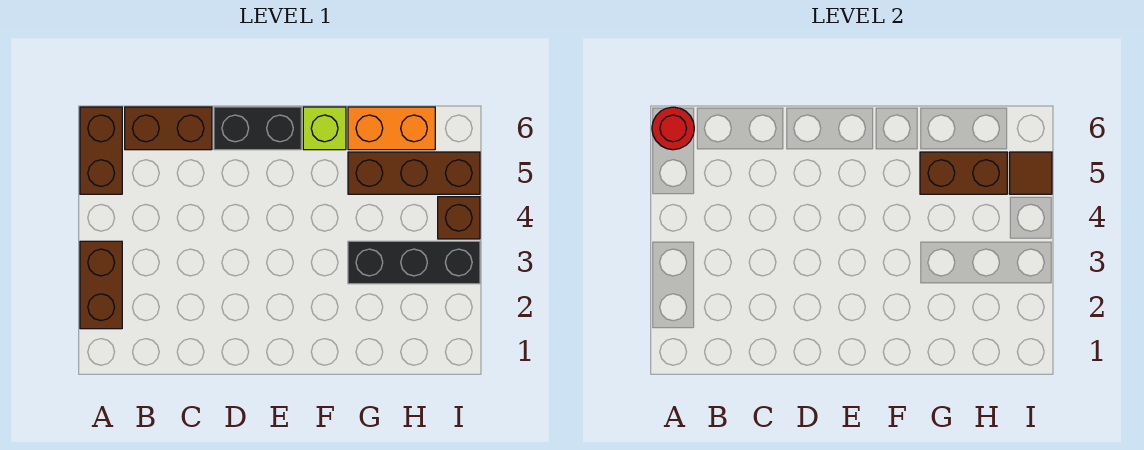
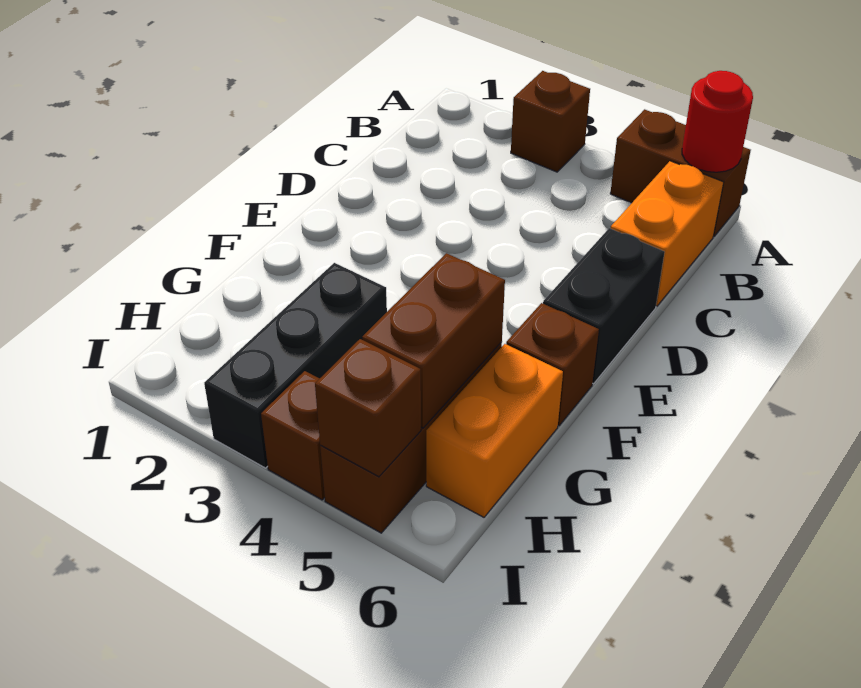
brown brick A2:A3 level 1 -> brown brick A3 level 1
brown brick B6:C6 level 1 -> orange brick B6:C6 level 1
lime brick F6 level 1 -> brown brick F6 level 1
brown tile I5 level 2 -> brown brick I5 level 2

